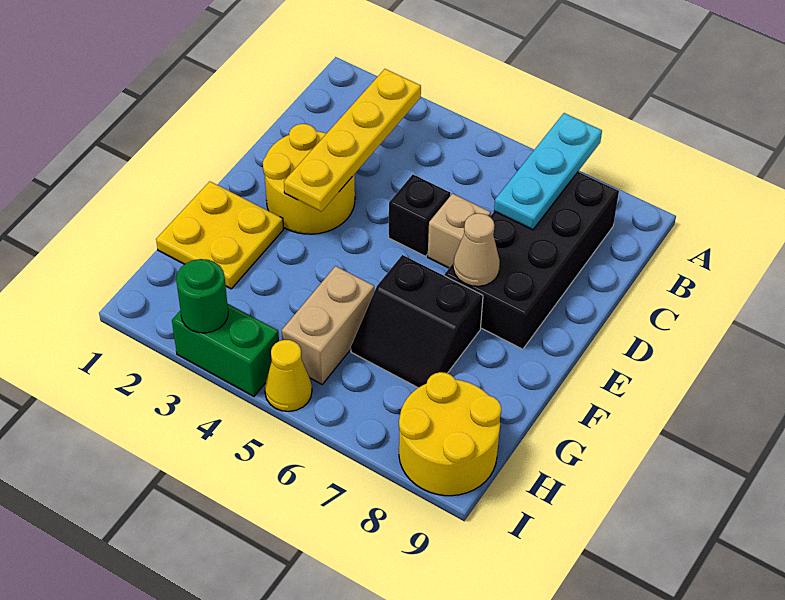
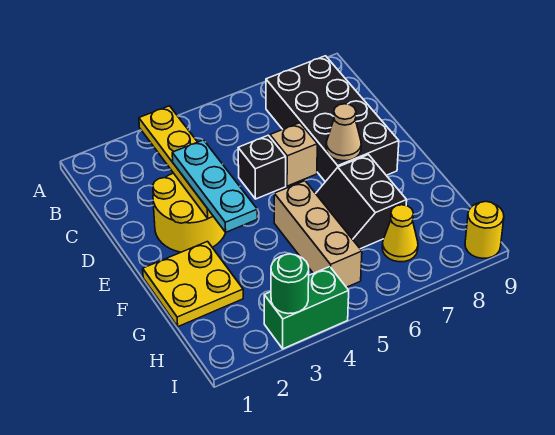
cyan plate A7:C7 level 2 -> cyan plate D3:F3 level 3
black slope F6:G7 level 1 top F -> black slope F6:G7 level 1 top 7
tan brick G5:H5 level 1 -> tan brick F5:H5 level 1
yellow round brick H8:I9 level 1 -> yellow round brick I9 level 1
yellow cone I5 level 1 -> yellow cone H7 level 1

